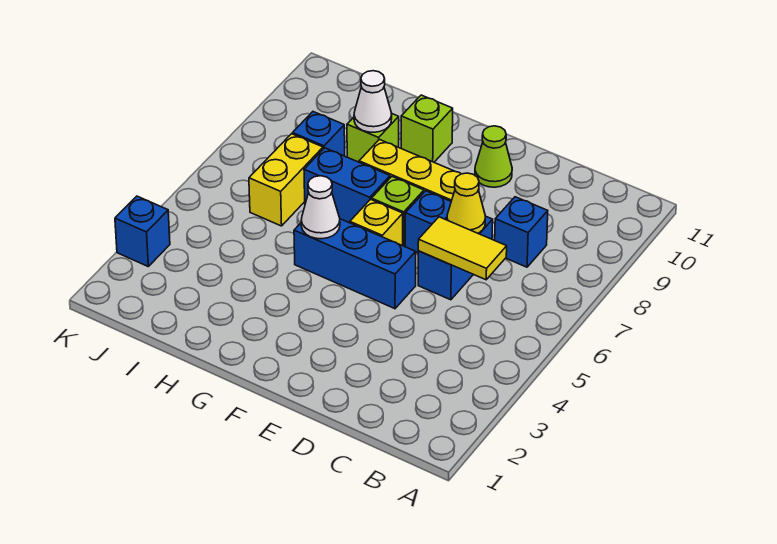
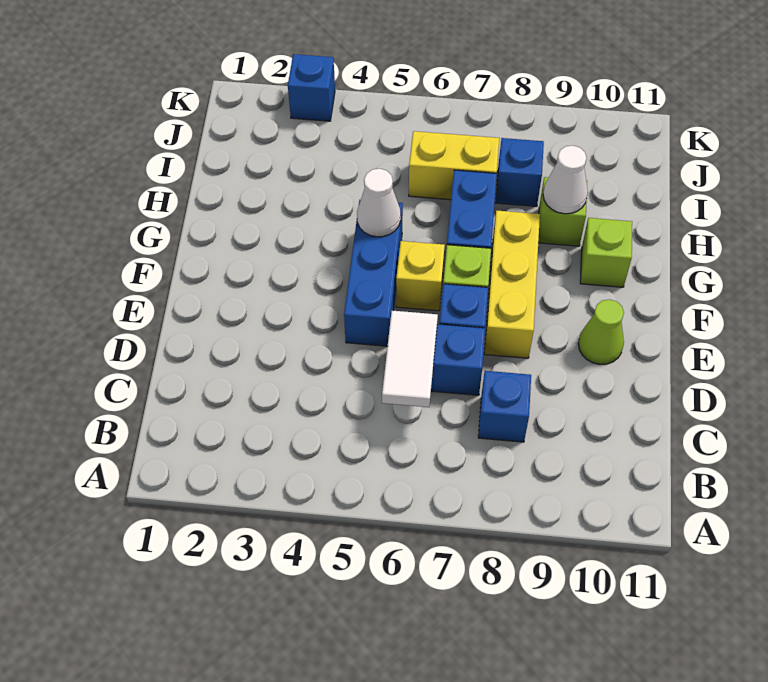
yellow tile C6:D6 level 2 -> white tile C6:D6 level 2
yellow cone D7 level 2 -> none

